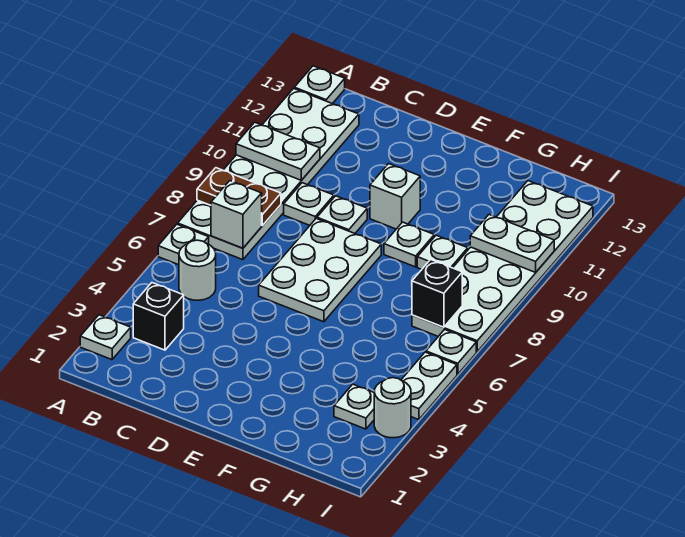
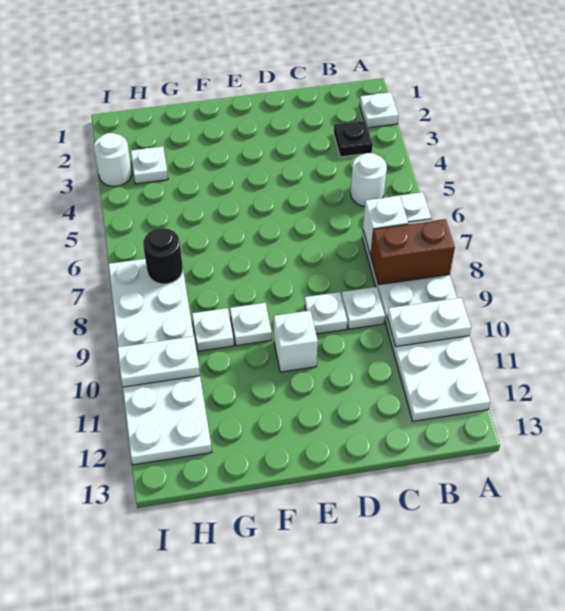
brown plate A8:B8 level 2 -> brown brick A8:B8 level 2
white plate A13 level 1 -> none
black brick B3 level 1 -> black plate B3 level 1
white plate D6:E8 level 1 -> none
black brick H7 level 2 -> black round brick H7 level 2
white plate I4:I5 level 1 -> none
white plate I6 level 1 -> none

